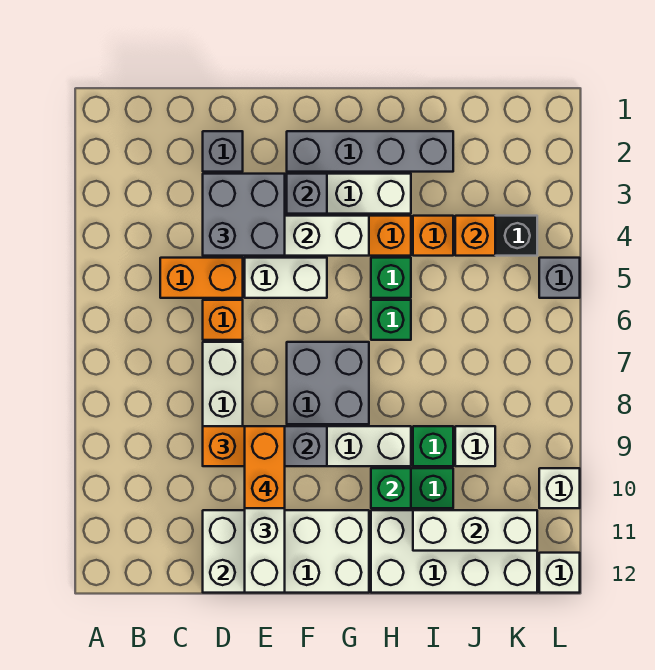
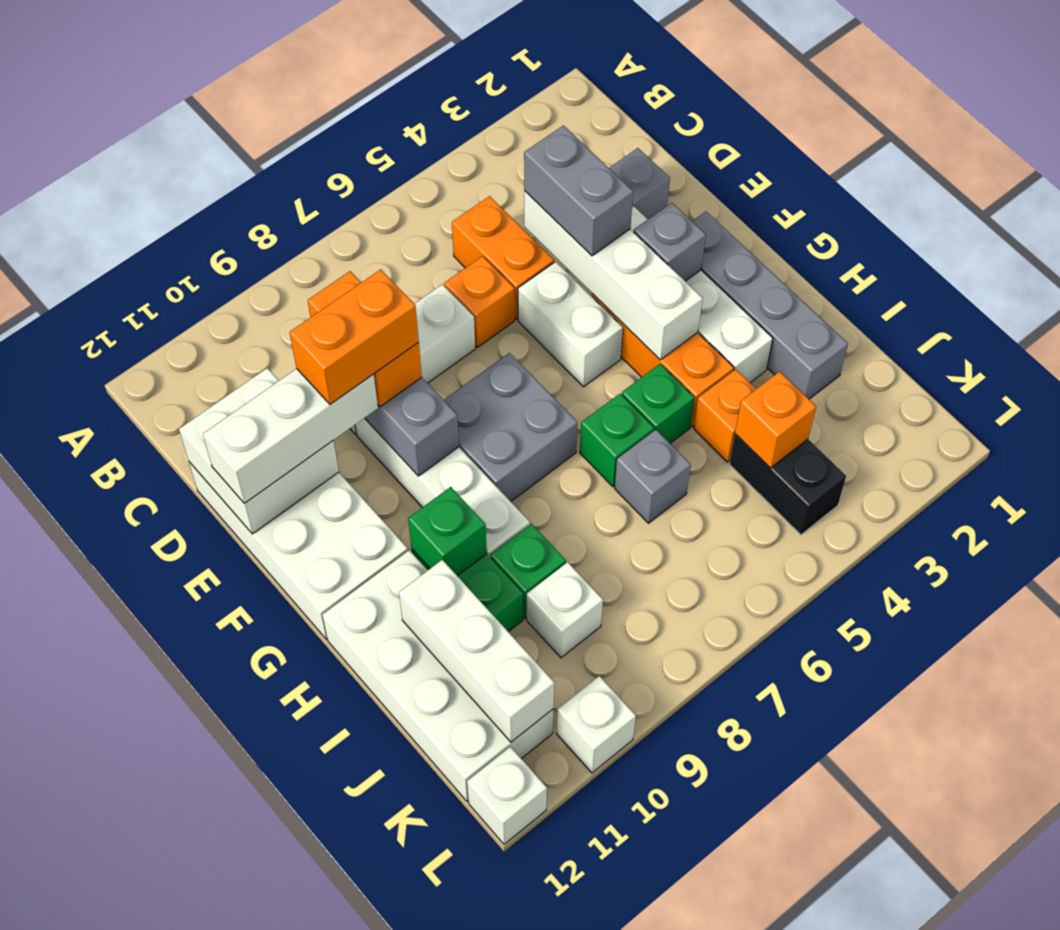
grey brick D3:E4 level 3 -> grey brick D4:E4 level 3
grey brick L5 level 1 -> grey brick I6 level 1

